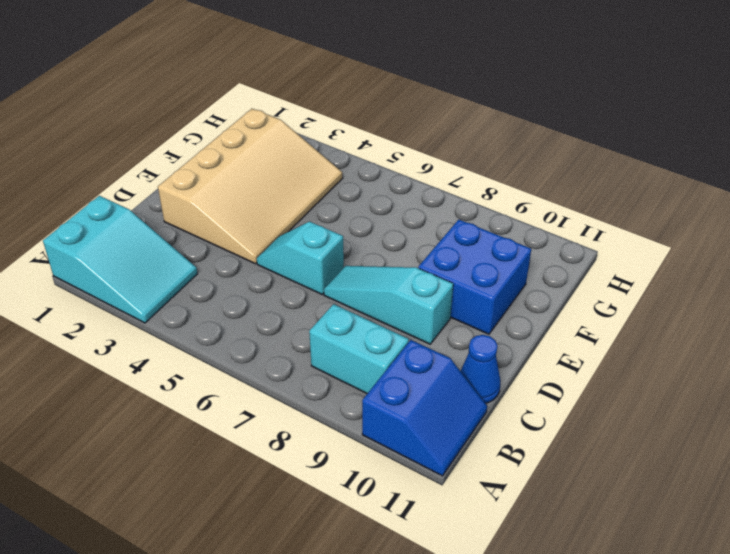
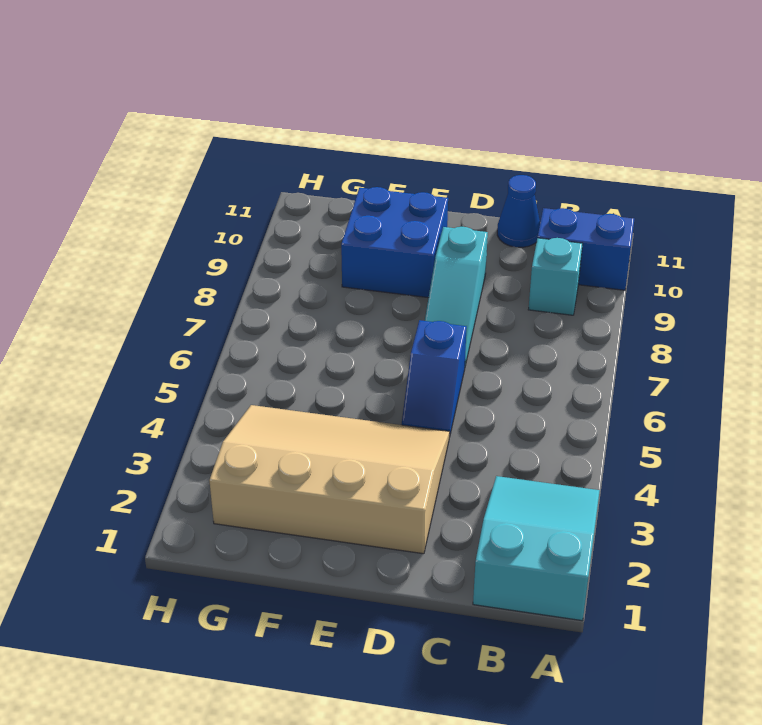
cyan brick B8:B9 level 1 -> cyan brick B9 level 1
cyan slope D5:D6 level 1 top 6 -> blue slope D5:D6 level 1 top 6

